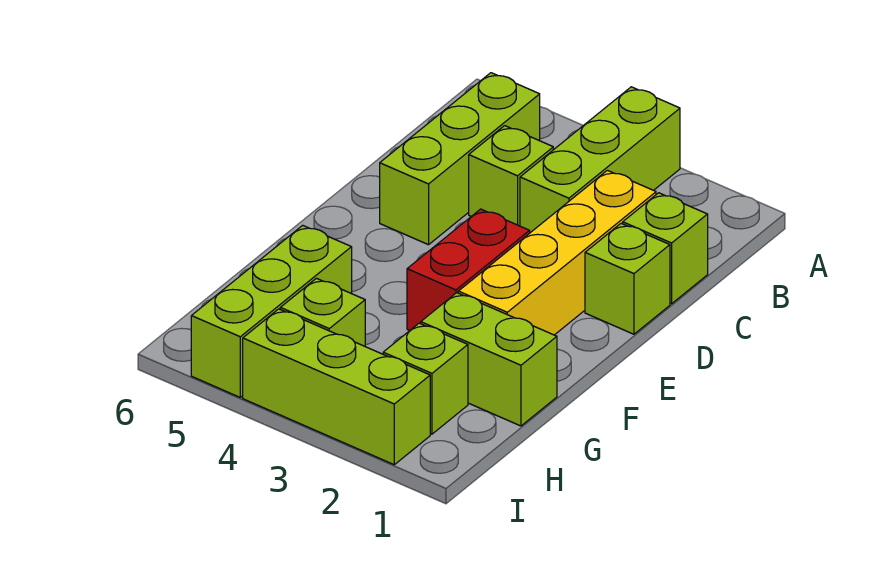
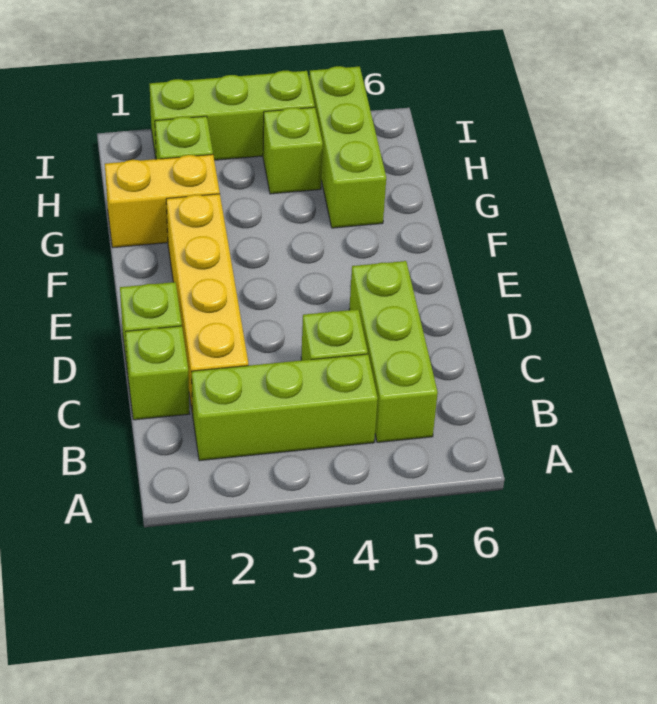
lime brick A3:C3 level 1 -> lime brick B2:B4 level 1
red brick E3:F3 level 1 -> none
lime brick G1:G2 level 1 -> yellow brick G1:G2 level 1

